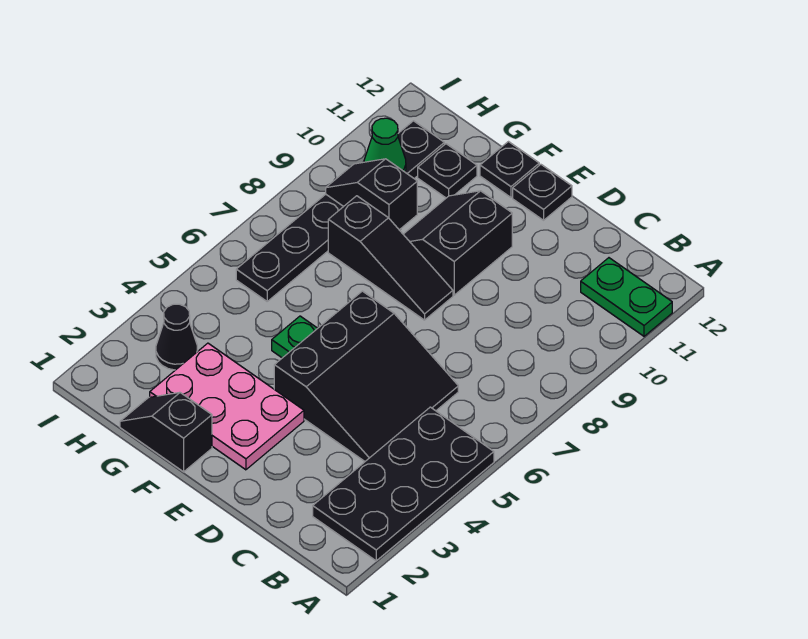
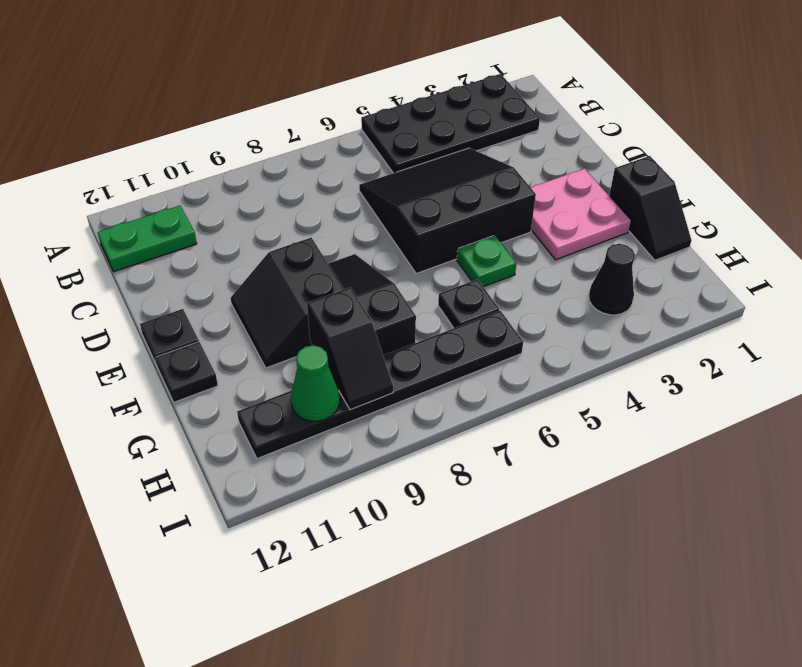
green plate A11:B11 level 1 -> green plate B11:B12 level 1
pink plate E2:G3 level 1 -> pink plate E2:F3 level 1
black slope E9:F10 level 1 top E -> black slope E9:F10 level 1 top 9
black plate G11 level 1 -> black plate G6 level 1

